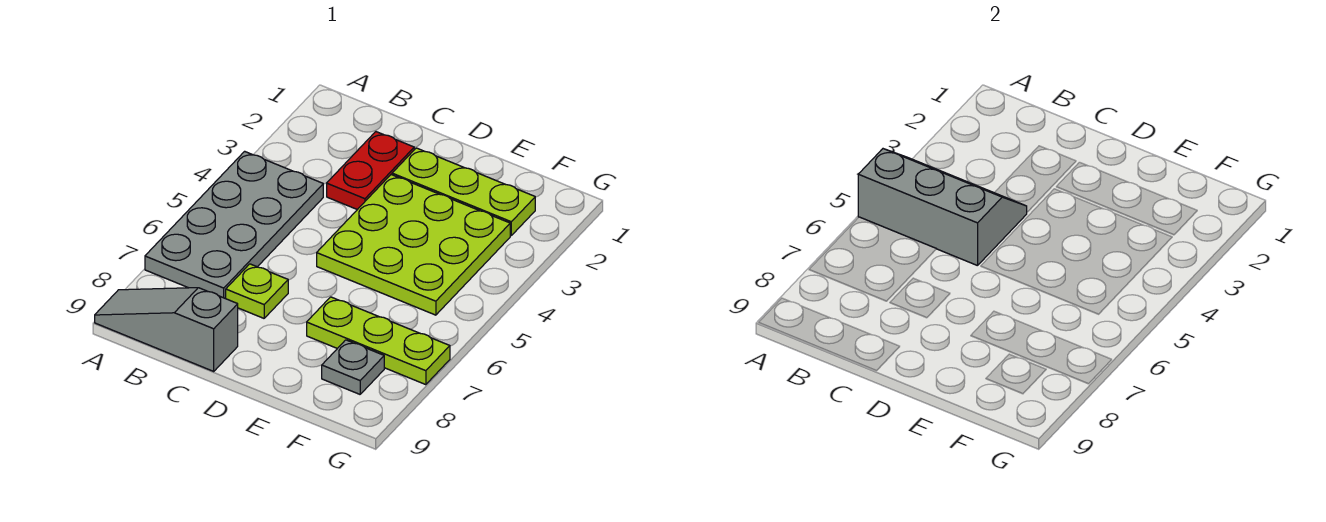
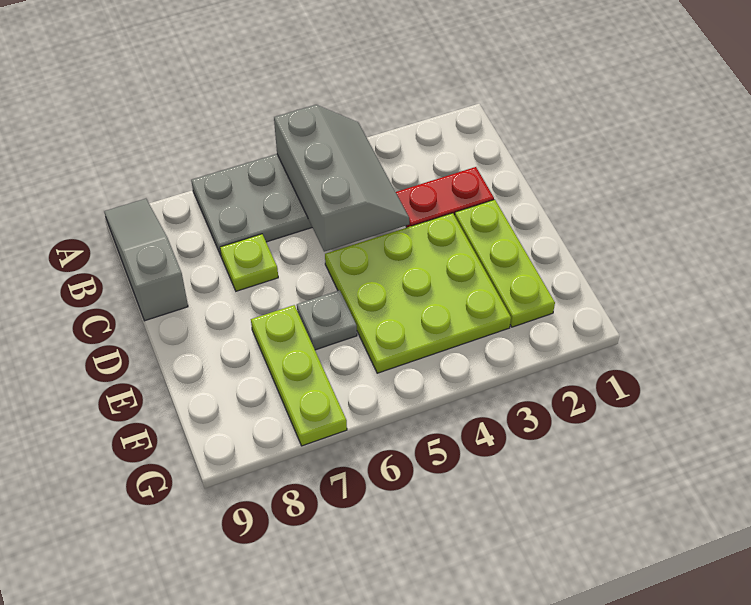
grey plate F8 level 1 -> grey plate E6 level 1

